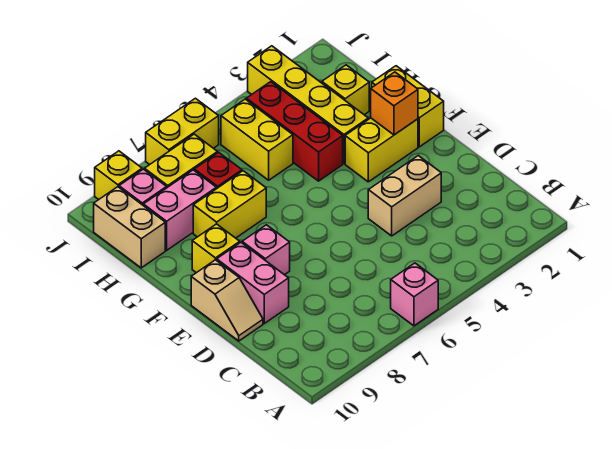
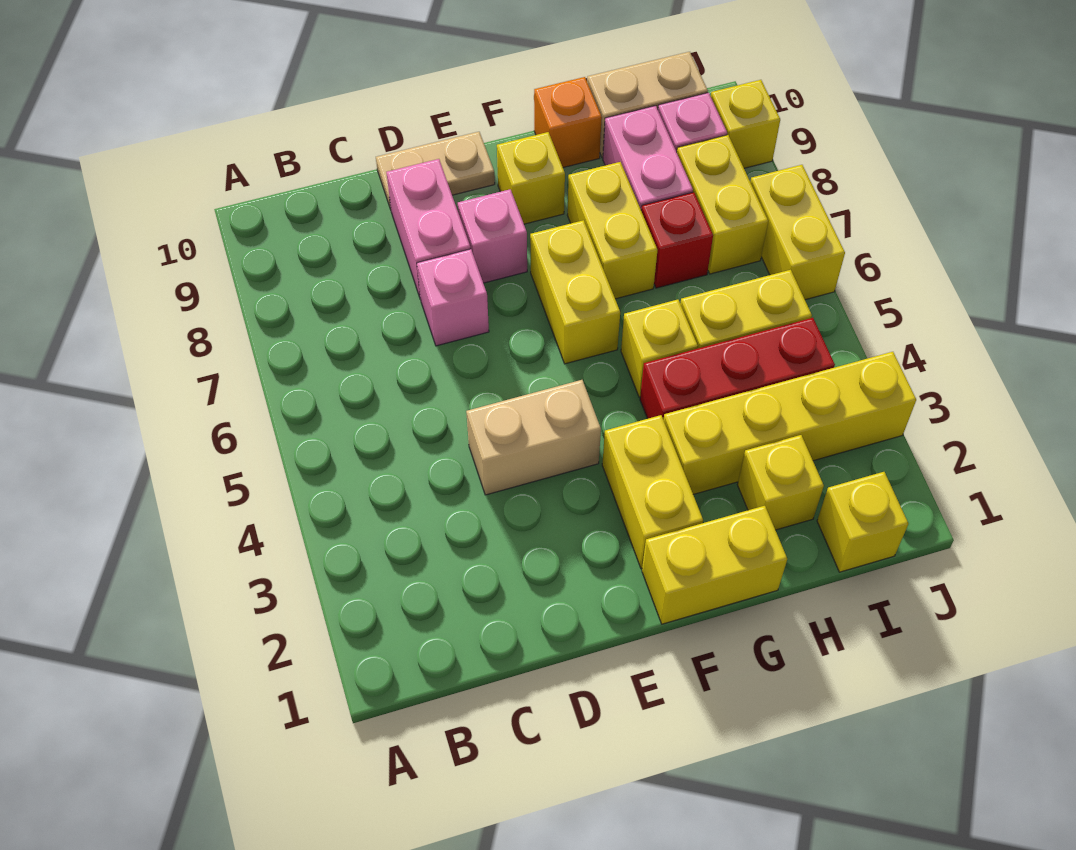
pink brick A6 level 1 -> pink brick D7 level 1
tan brick D3:D4 level 1 -> tan brick D4:E4 level 1
pink brick D9:E9 level 1 -> pink brick D8:D9 level 1
tan slope D10:E10 level 1 top E -> tan plate D10:E10 level 1
orange brick F2 level 2 -> orange brick G10 level 1
none -> yellow brick F6:F7 level 1
none -> yellow brick G5 level 1
none -> yellow brick I1 level 1

